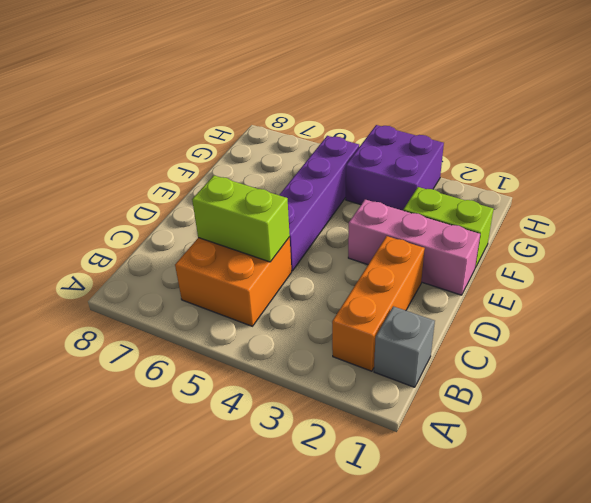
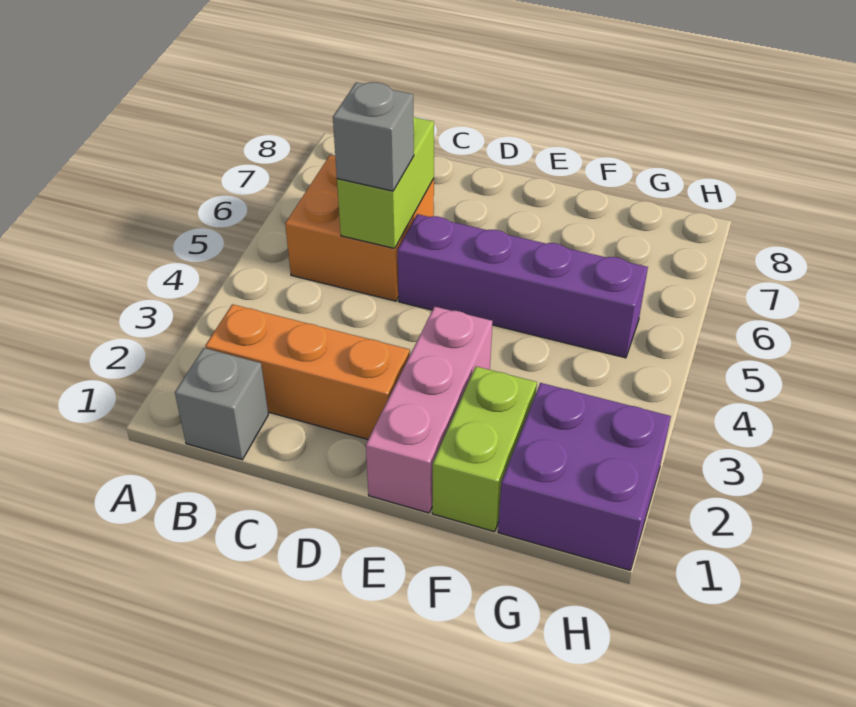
none -> grey brick C5 level 3
purple brick G3:H4 level 1 -> purple brick G1:H2 level 1

